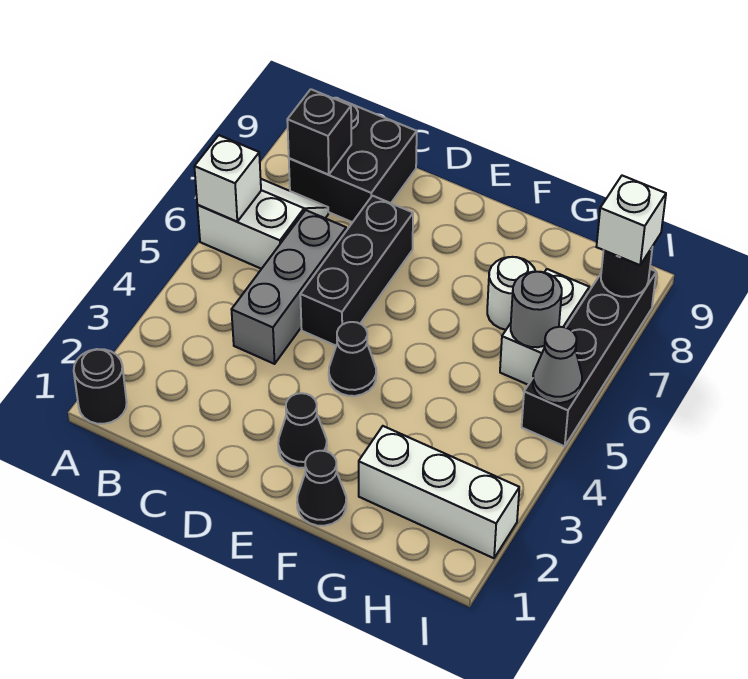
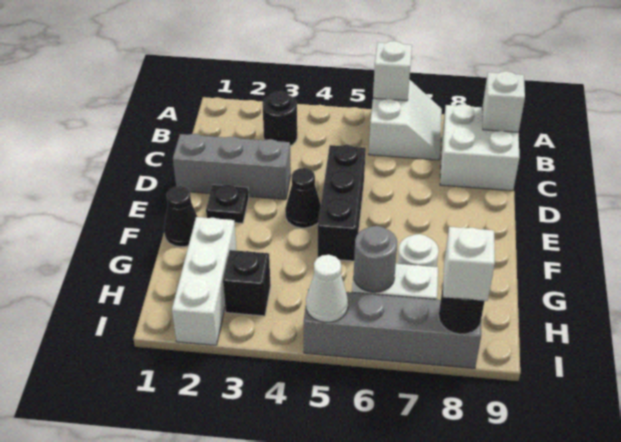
black round brick A1 level 1 -> black round brick B3 level 1
black brick B8:C9 level 1 -> white brick B8:C9 level 1
black brick B8 level 2 -> black brick H3 level 1
none -> white brick B9 level 2
grey brick C4:C6 level 1 -> grey brick D1:D3 level 1
black brick D5:D7 level 1 -> black brick D5:F5 level 1
black cone E2 level 1 -> black plate E2 level 1
black brick I5:I8 level 1 -> grey brick I5:I8 level 1
grey cone I5 level 2 -> white cone I5 level 2

